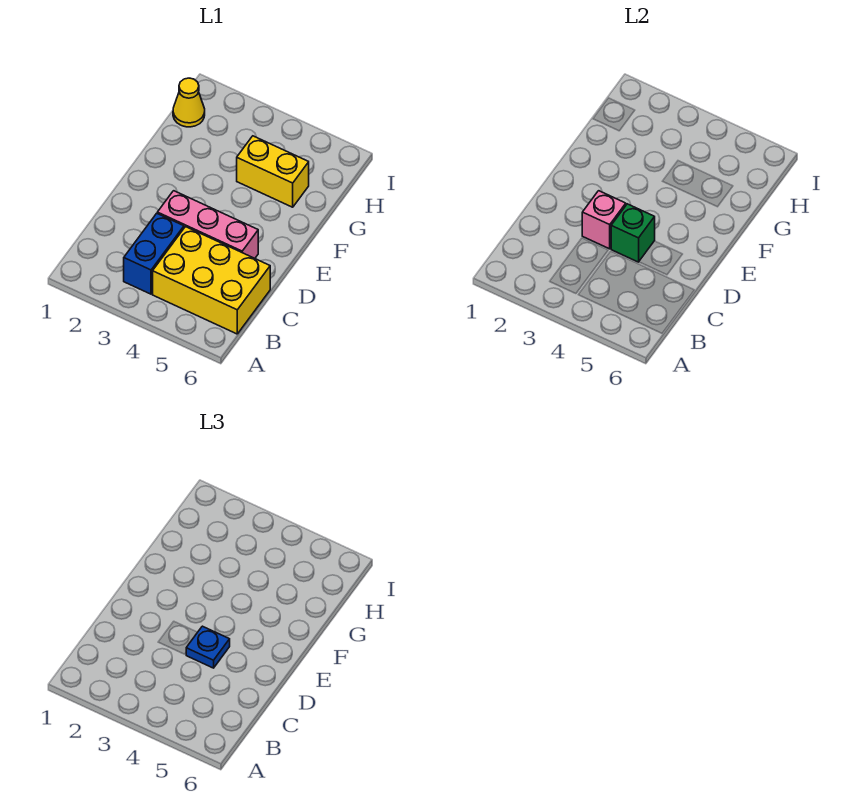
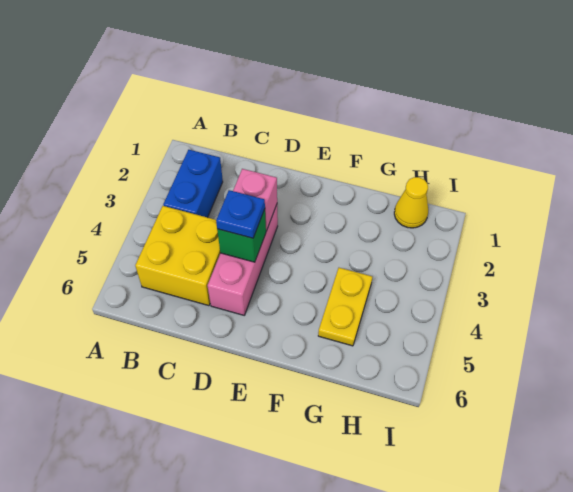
blue brick B3:C3 level 1 -> blue brick B2:B3 level 1
yellow brick B4:C6 level 1 -> yellow brick B4:C5 level 1
yellow brick G4:G5 level 1 -> yellow plate G4:G5 level 1

